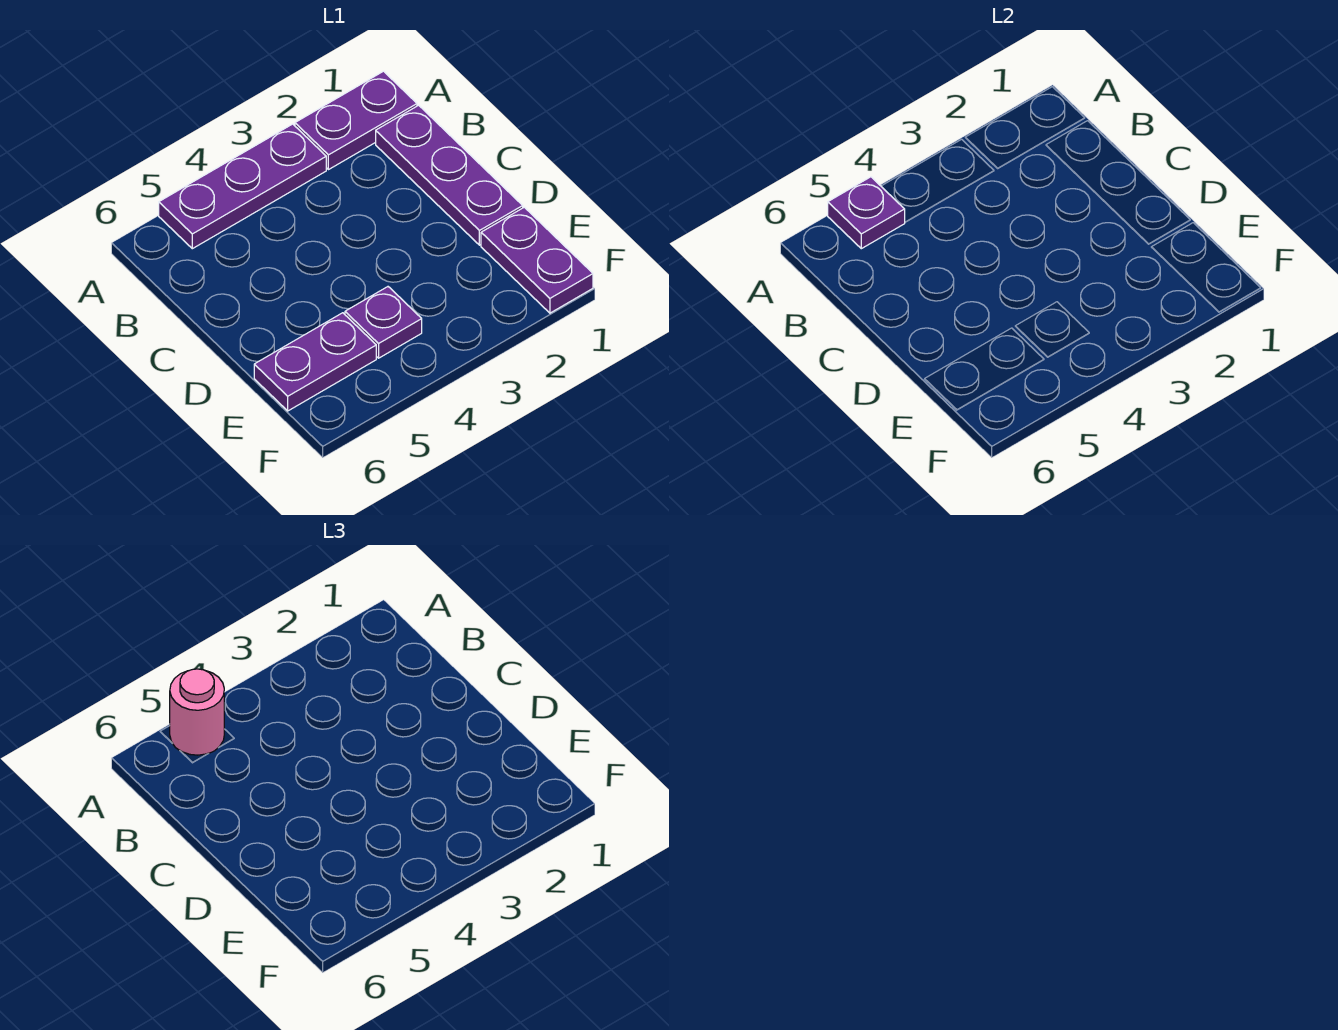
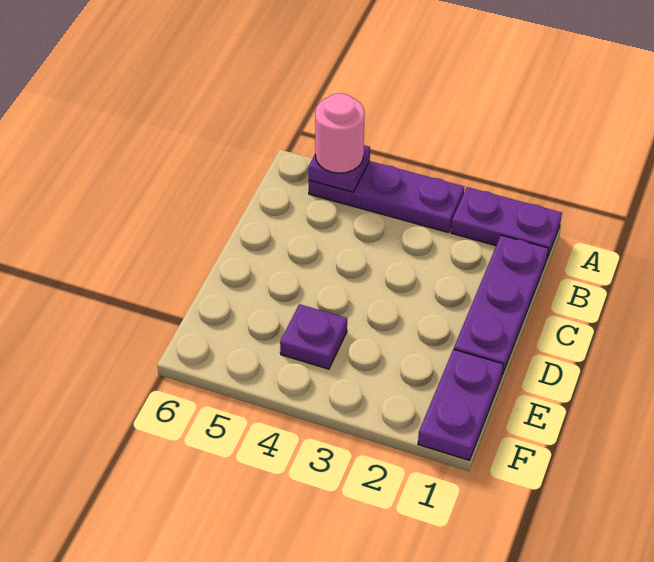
purple plate E5:E6 level 1 -> none

